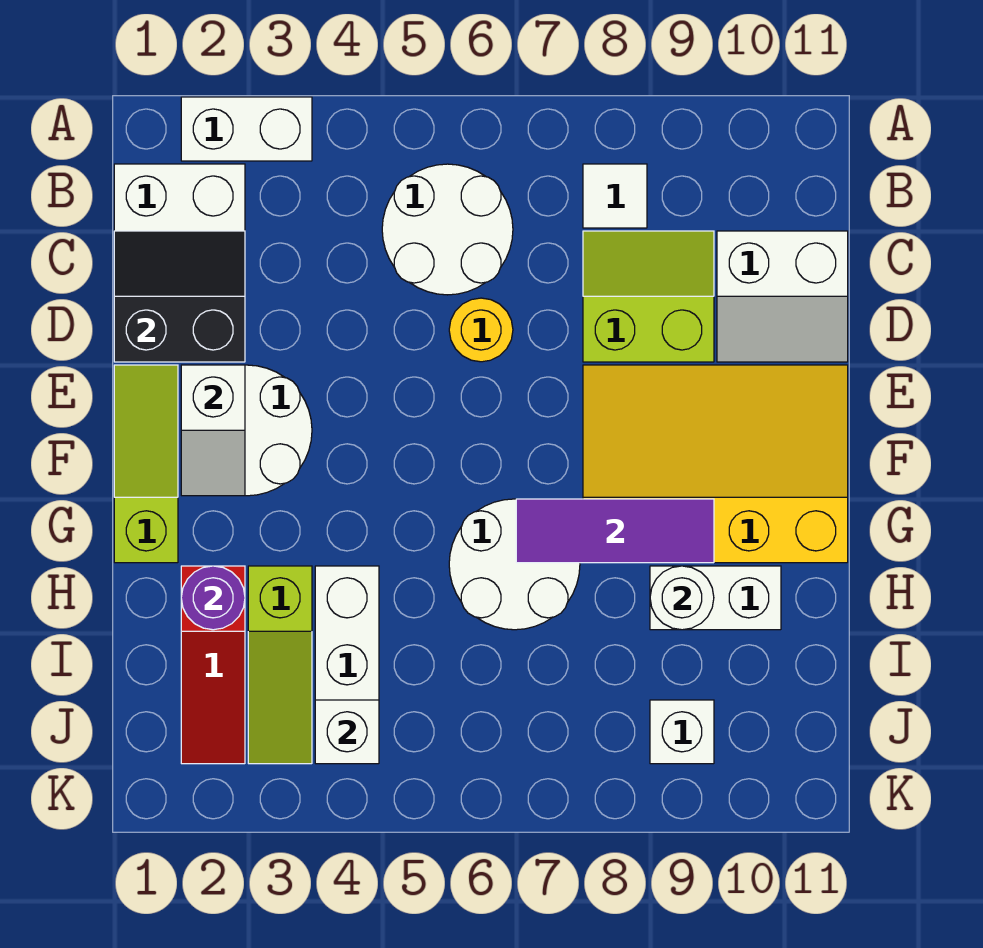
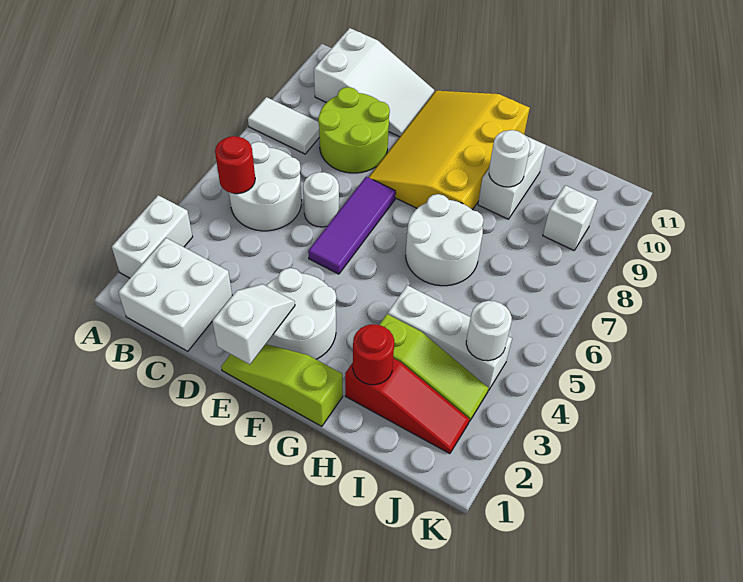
none -> red round brick B5 level 2
white tile B8 level 1 -> white tile A8:B8 level 1
black slope C1:D2 level 2 top D -> none
lime slope C8:D9 level 1 top D -> lime round brick C8:D9 level 1
white slope C10:D11 level 1 top C -> white slope B10:D11 level 1 top B
yellow round brick D6 level 1 -> white round brick D6 level 1
white slope E2:F2 level 2 top E -> white slope E1:E2 level 2 top 1
purple tile G7:G9 level 2 -> purple tile E5:E7 level 1
purple round brick H2 level 2 -> red round brick H2 level 2
white brick J4 level 2 -> white round brick J4 level 2

